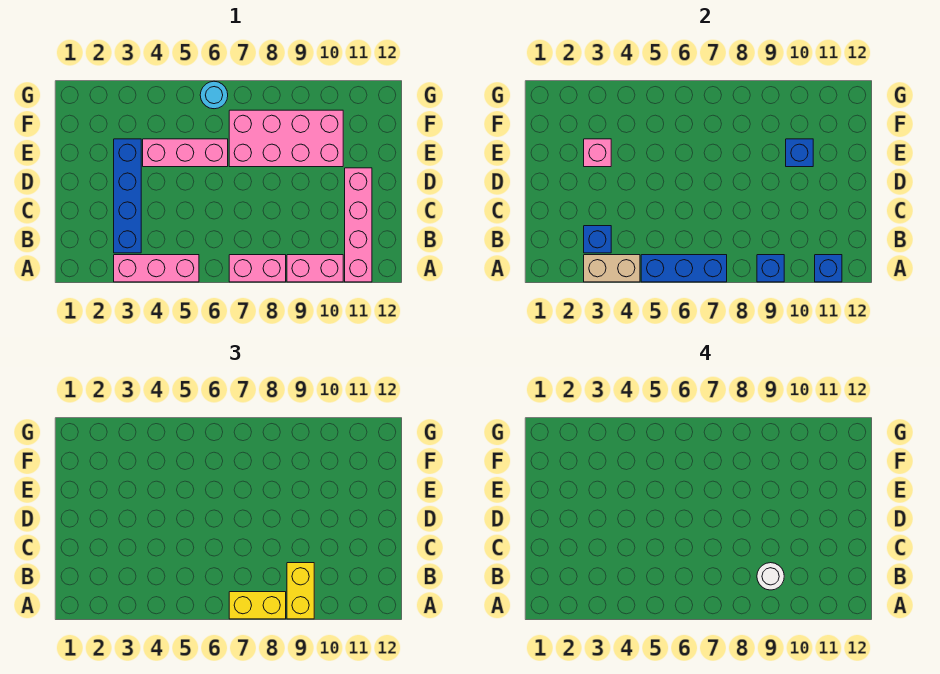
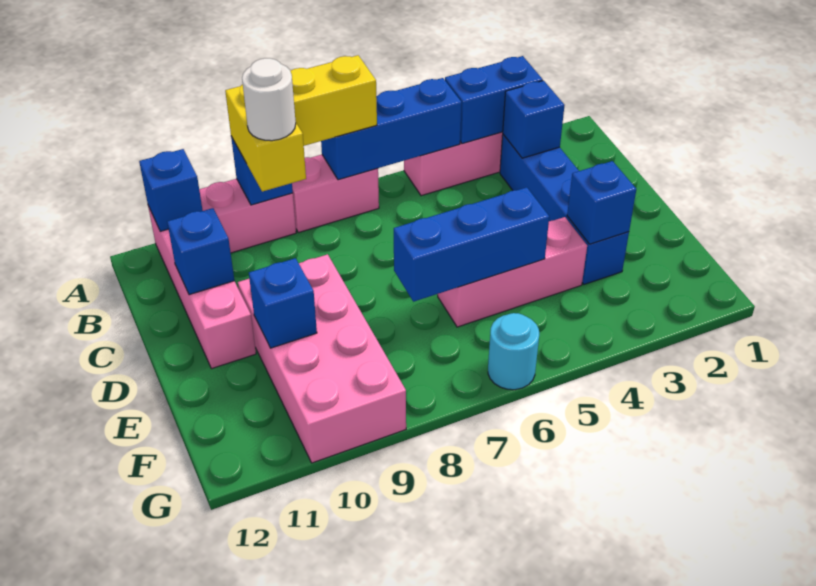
tan brick A3:A4 level 2 -> blue brick A3:A4 level 2
none -> blue brick C11 level 2
pink brick E3 level 2 -> blue brick E3 level 2
none -> blue brick E5:E7 level 2
pink brick E7:F10 level 1 -> pink brick D9:G10 level 1

